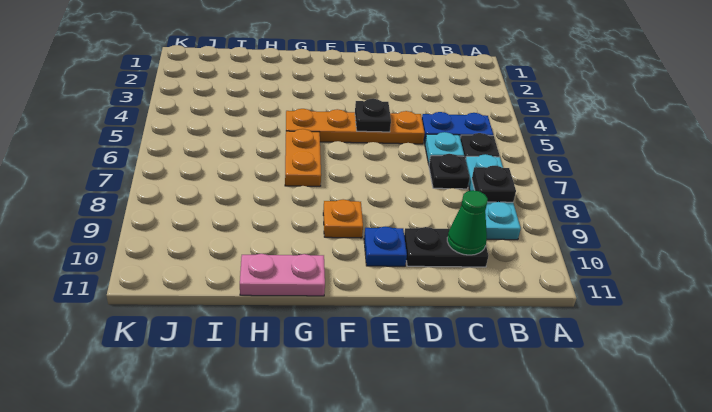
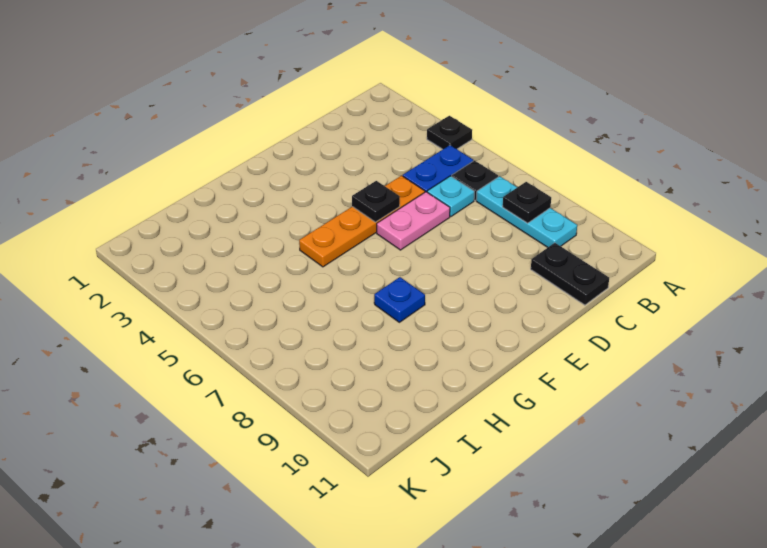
black plate C7 level 1 -> black plate A4 level 1
black plate C10:D10 level 1 -> black plate C10:C11 level 1
green cone C10 level 2 -> none
blue plate E10 level 1 -> blue plate G8 level 1
orange plate F9 level 1 -> none
orange plate G6:G7 level 1 -> none
pink plate G11:H11 level 1 -> pink plate D6:E6 level 1

